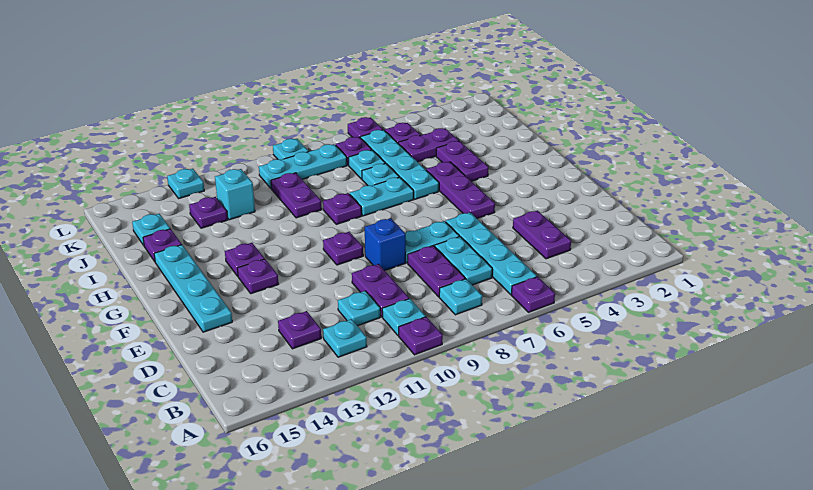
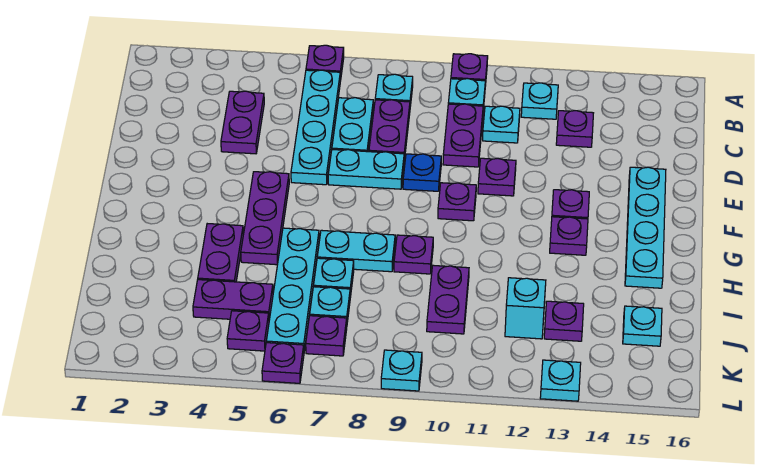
blue brick E9 level 1 -> blue plate E9 level 1
purple plate I15 level 1 -> purple plate E11 level 1
cyan plate K8:K10 level 1 -> none

